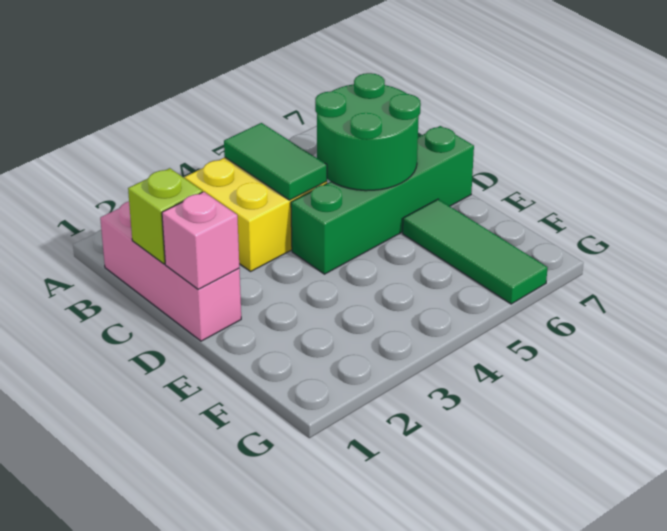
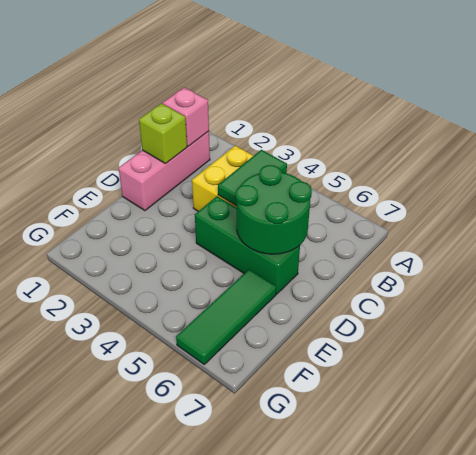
pink brick D1 level 2 -> pink brick B1 level 2
green brick D4:D7 level 1 -> green brick D4:D6 level 1

